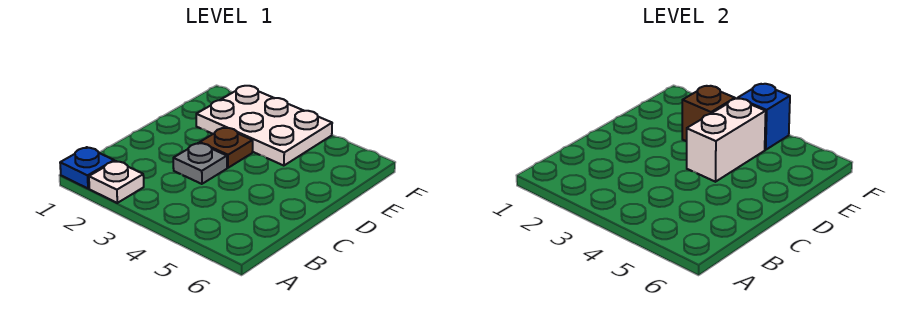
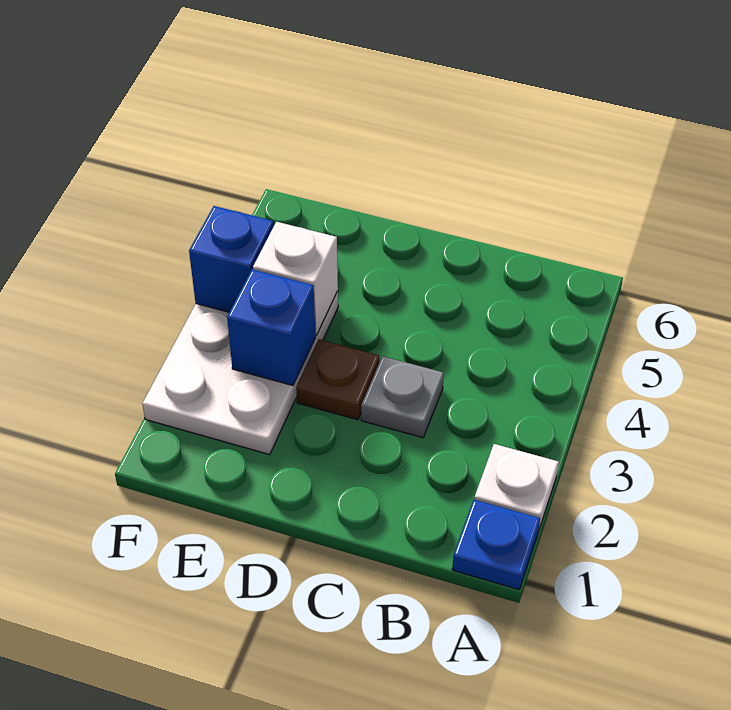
white brick D4:E4 level 2 -> white brick E4 level 2
brown brick E3 level 2 -> blue brick E3 level 2

